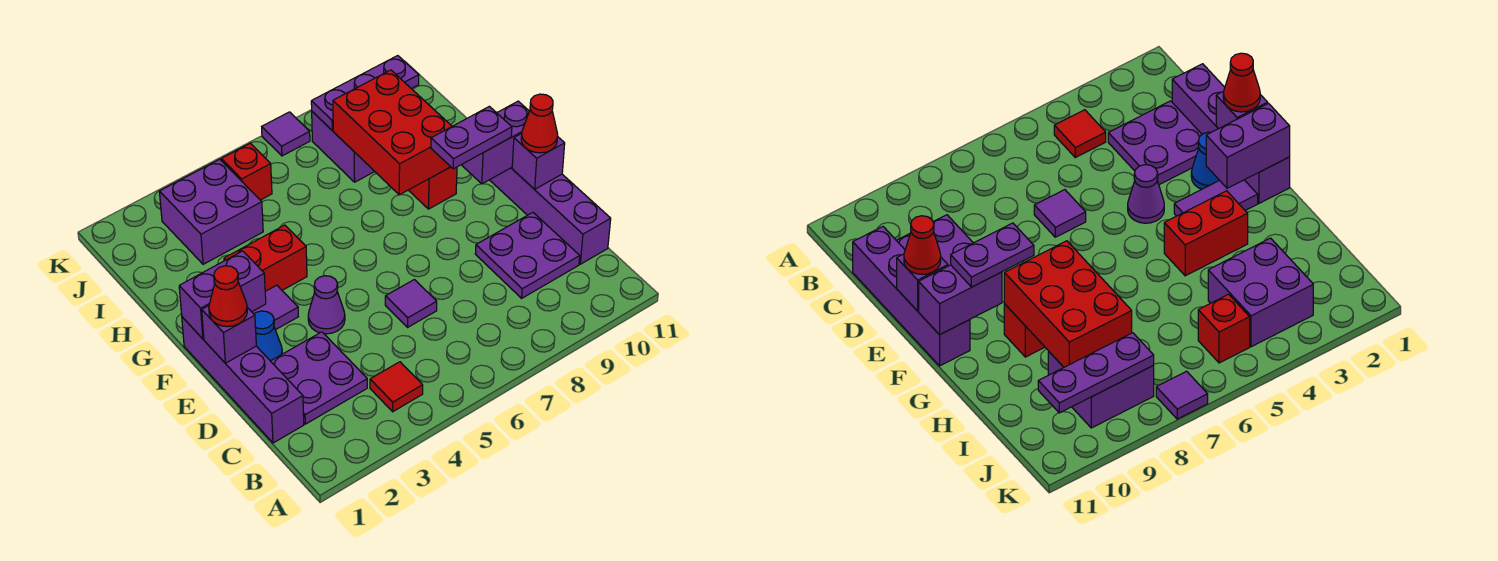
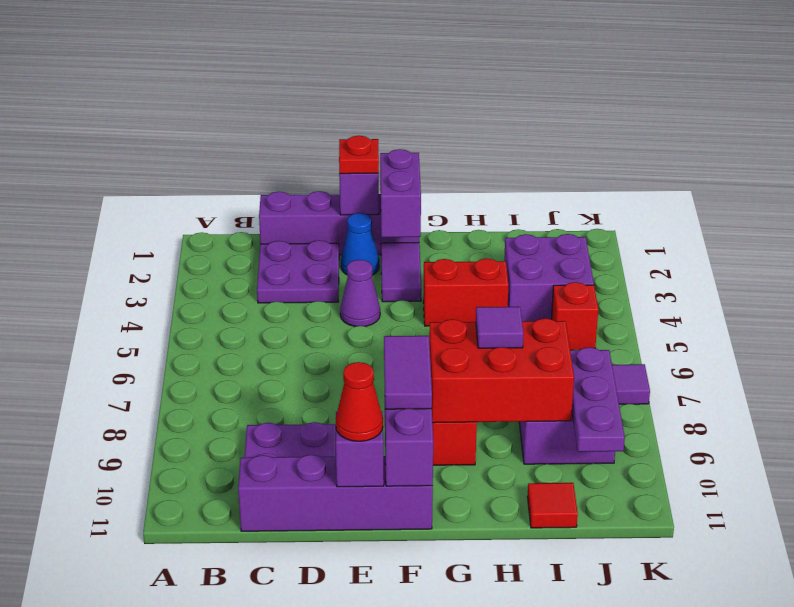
red tile B4 level 1 -> red tile I11 level 1
purple tile D6 level 1 -> purple tile H8 level 3
red cone E1 level 3 -> red plate E1 level 3
purple plate F9:F10 level 3 -> purple tile F9:F10 level 3
red brick G3:G4 level 1 -> red brick G4:H4 level 1

